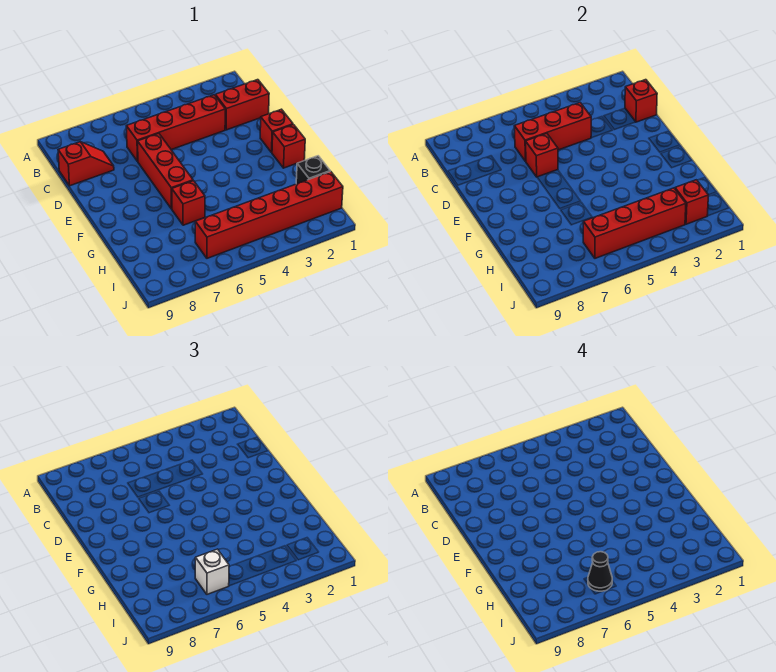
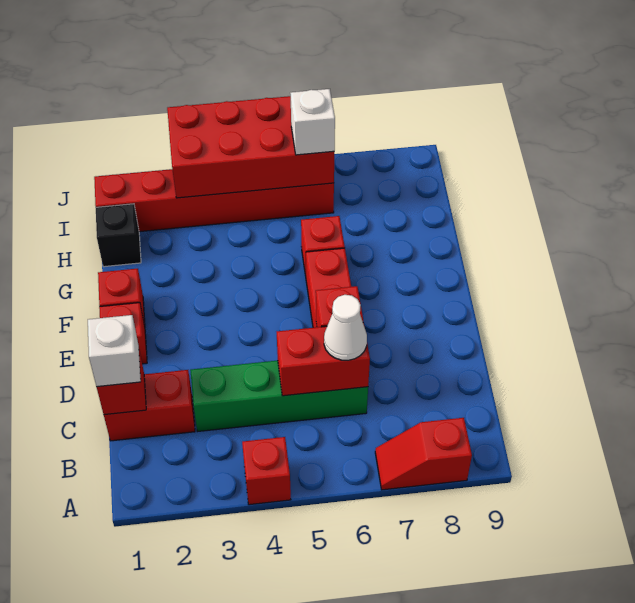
none -> white brick C1 level 3
red brick C3:C6 level 1 -> green brick C3:C6 level 1
red brick C4:C6 level 2 -> red brick C5:C6 level 2
none -> white cone C6 level 3
red slope C8:C9 level 1 top 9 -> red slope A7:A8 level 1 top 8
red brick I2 level 2 -> red brick A4 level 1
red brick I3:I6 level 2 -> red brick I3:J6 level 2
black cone I6 level 4 -> none

